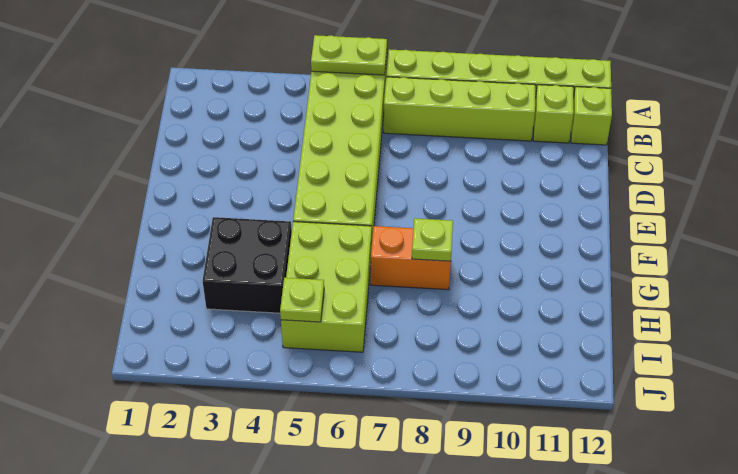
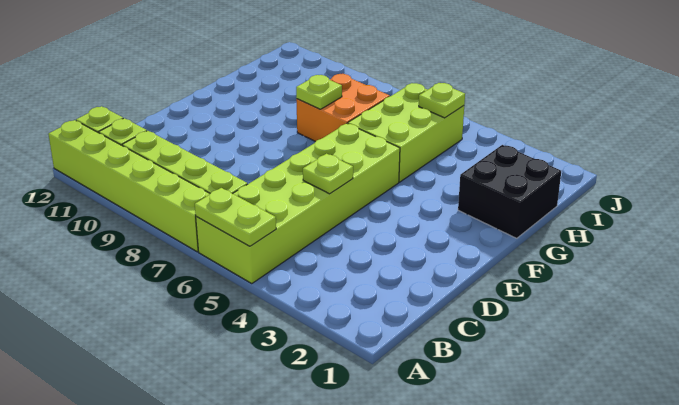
none -> lime plate D5 level 2
black brick G3:H4 level 1 -> black brick G1:H2 level 1
orange brick G7:G8 level 1 -> orange brick G7:H8 level 1

